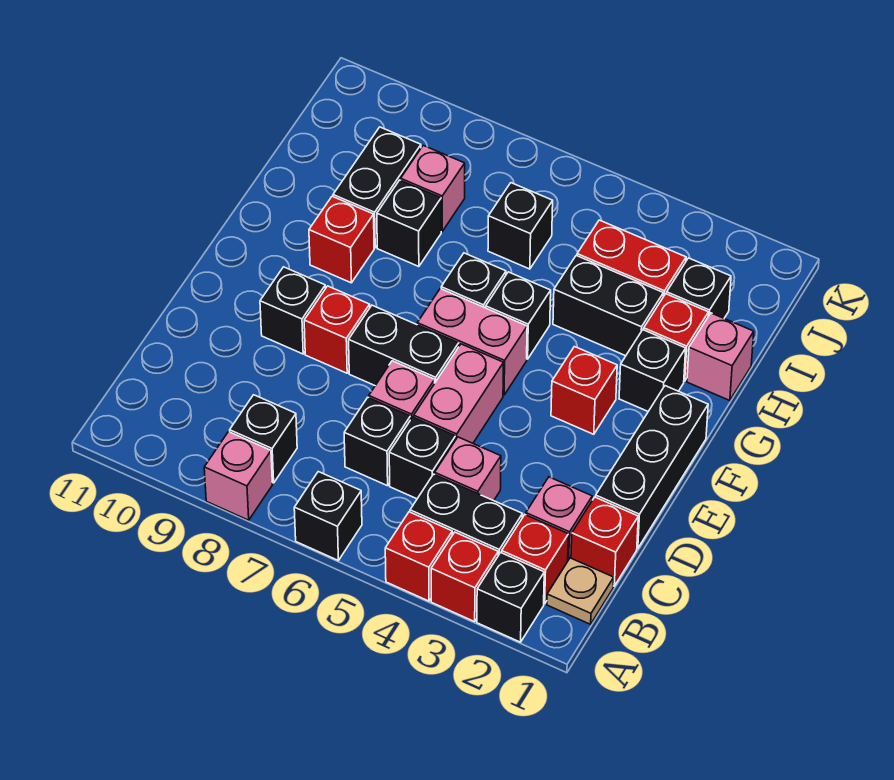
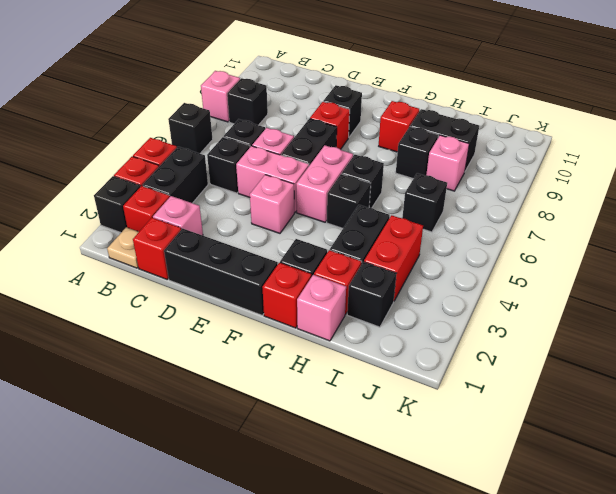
pink brick C4 level 1 -> pink brick E4 level 1
red brick F3 level 1 -> red brick G1 level 1

